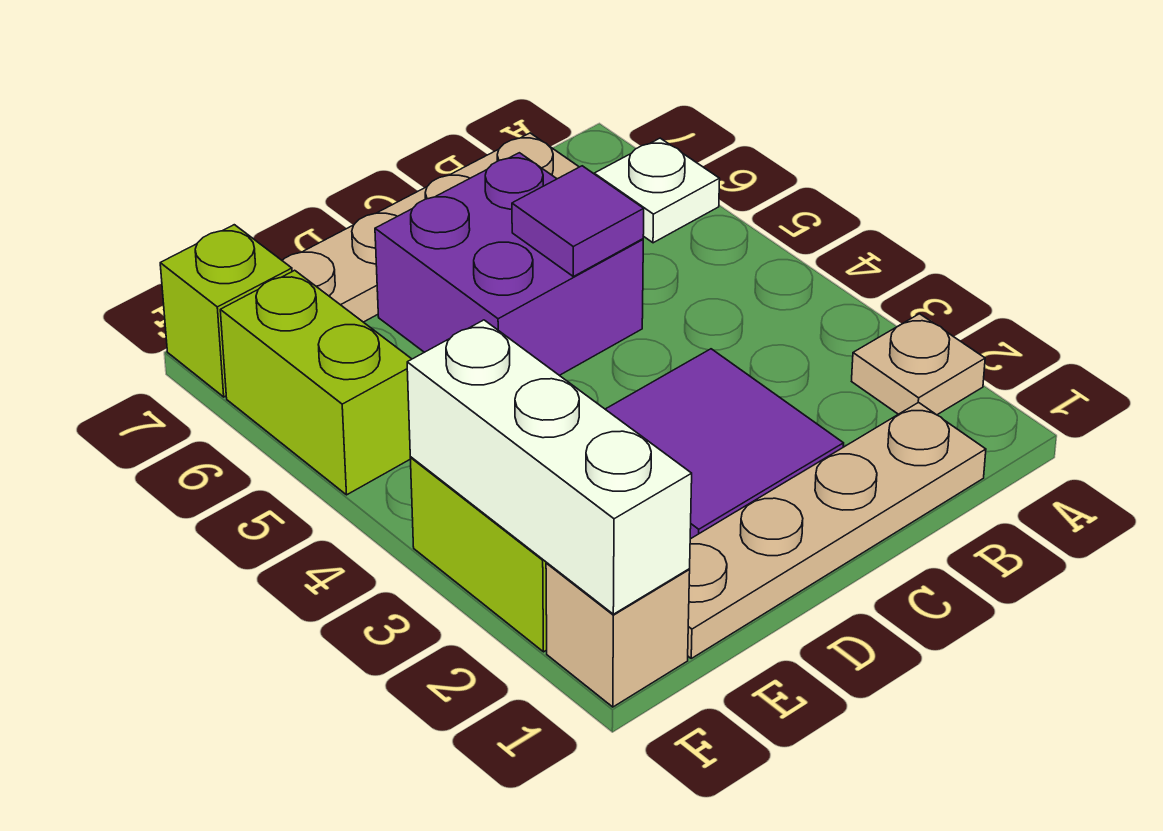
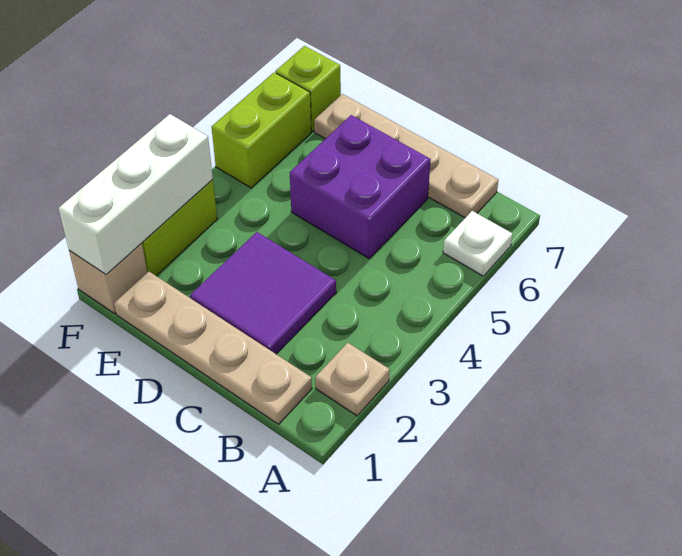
purple tile C5 level 2 -> none

